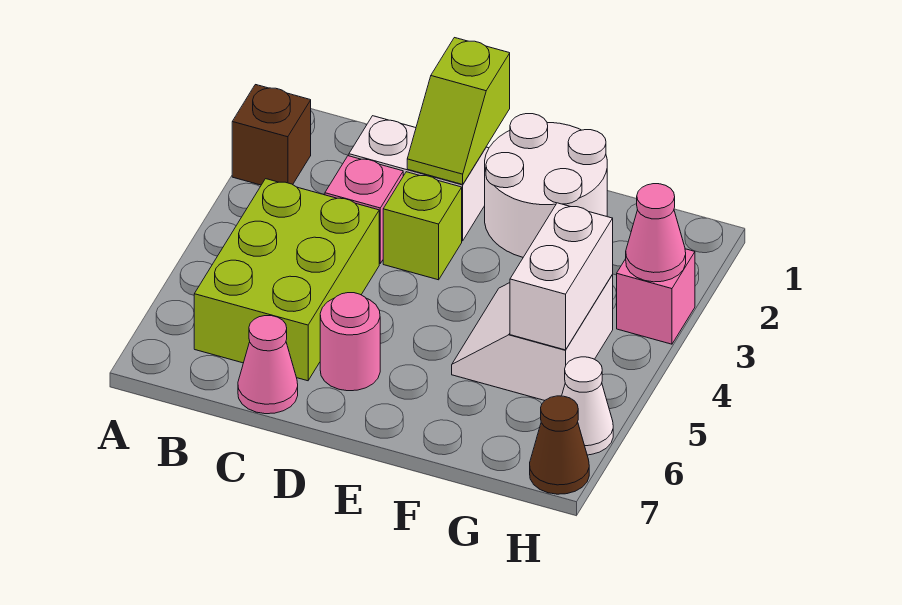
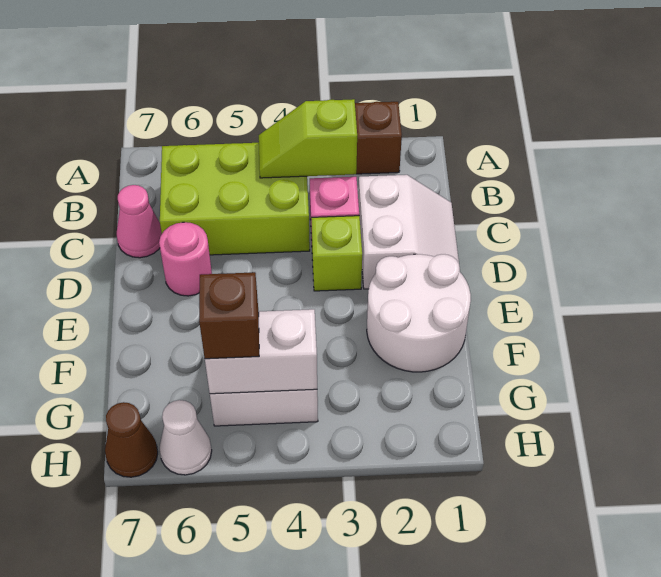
lime slope D1:D2 level 2 top 1 -> lime slope B3:B4 level 2 top 3
none -> brown brick G5 level 3
pink brick H3 level 1 -> none
pink cone H3 level 2 -> none

